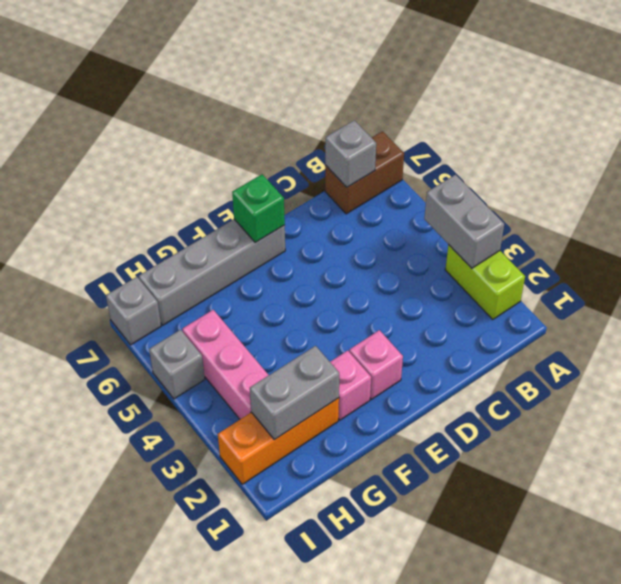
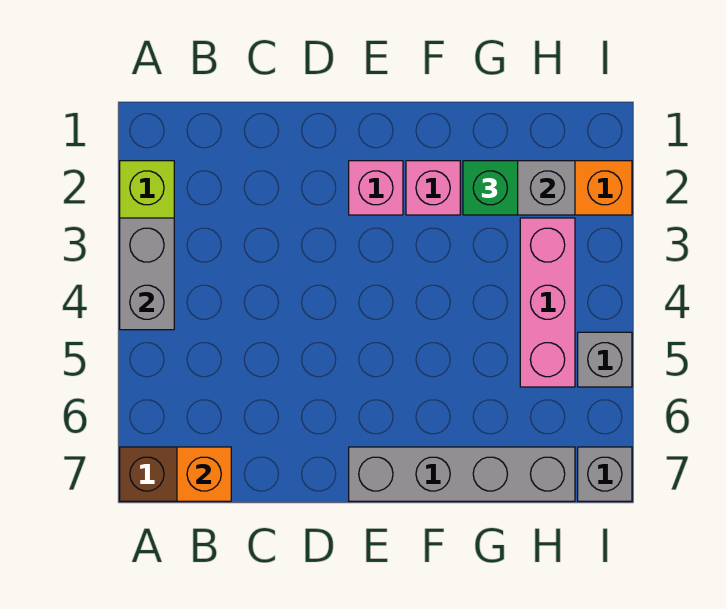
grey brick B7 level 2 -> orange brick B7 level 2
green brick E7 level 2 -> green brick G2 level 3

